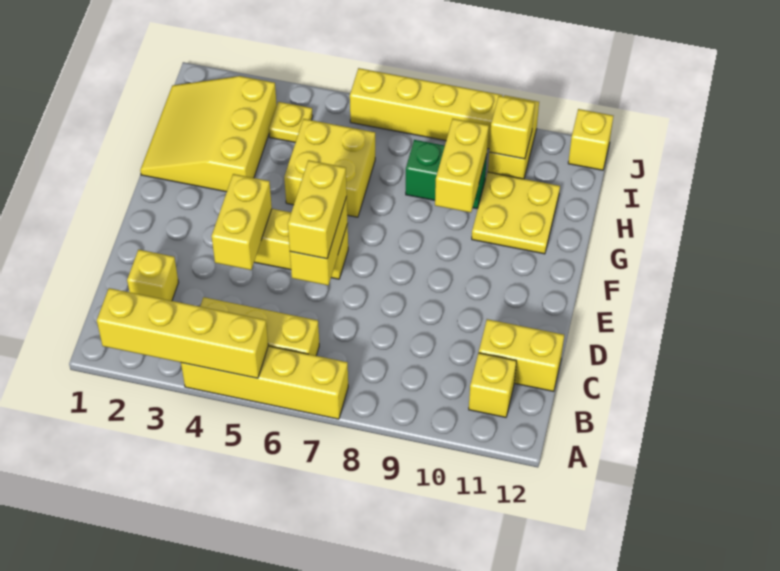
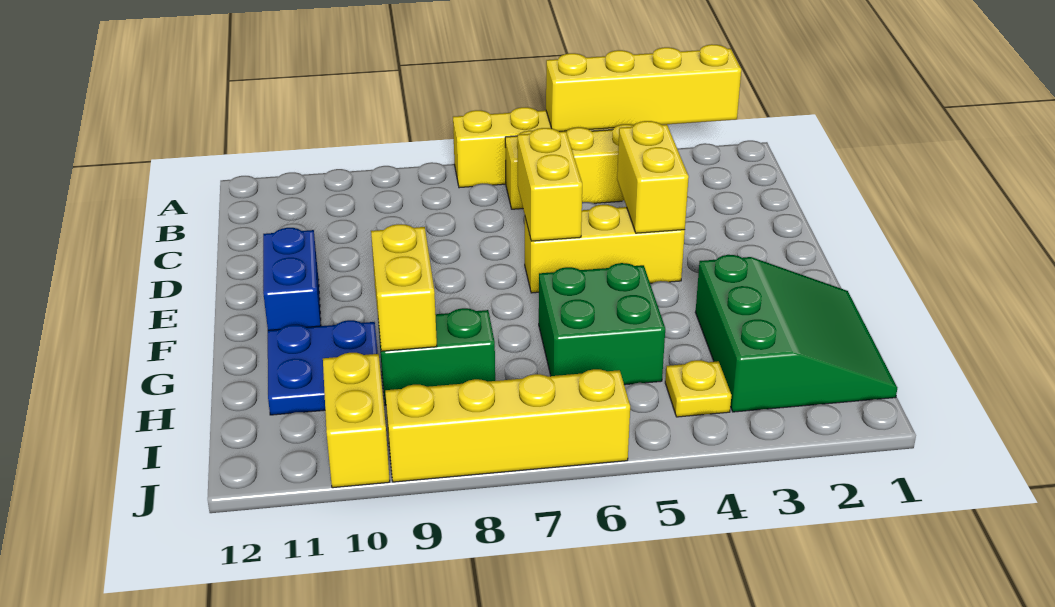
yellow brick B11 level 1 -> none
yellow brick C2 level 1 -> none
yellow brick C11:C12 level 1 -> none
yellow brick D6:E6 level 3 -> none
none -> blue brick E11:F11 level 1
yellow slope G1:I3 level 1 top 3 -> green slope G1:I3 level 1 top 3
yellow brick G5:H6 level 1 -> green brick G5:H6 level 1
yellow plate G10:H11 level 1 -> blue plate G10:H11 level 1
yellow brick I10 level 2 -> none
yellow brick J12 level 1 -> none

